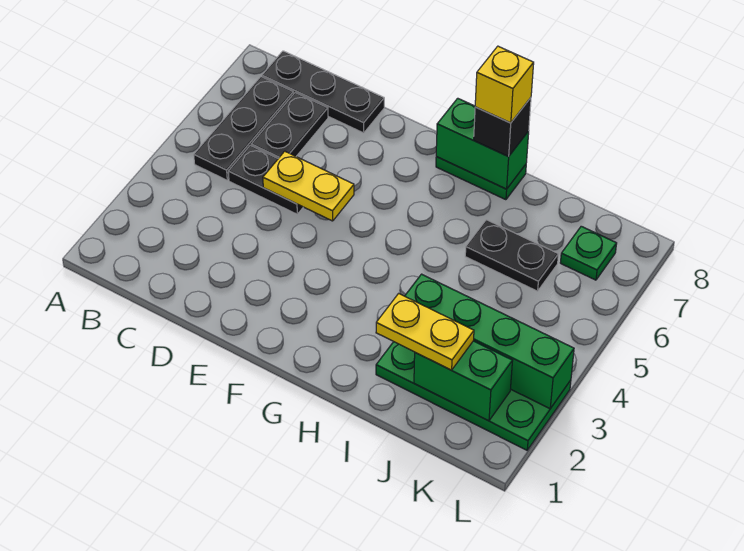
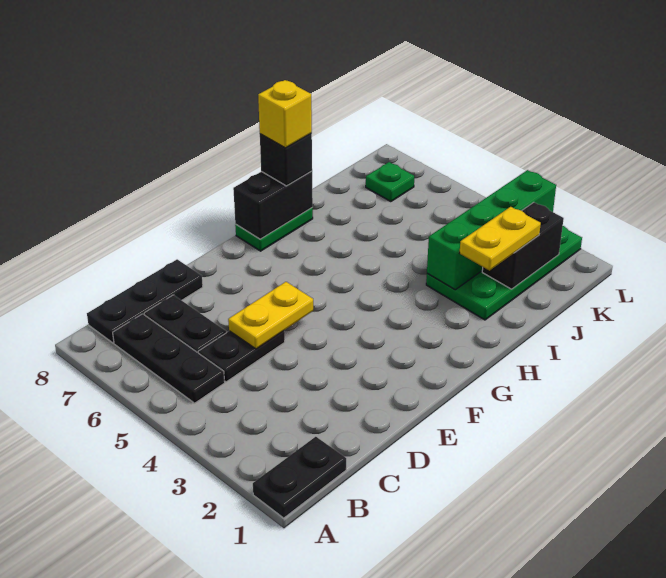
green brick G8:H8 level 2 -> black brick G8:H8 level 2
black plate I6:J6 level 1 -> black plate A1:B1 level 1
green brick J2:K2 level 2 -> black brick J2:K2 level 2

